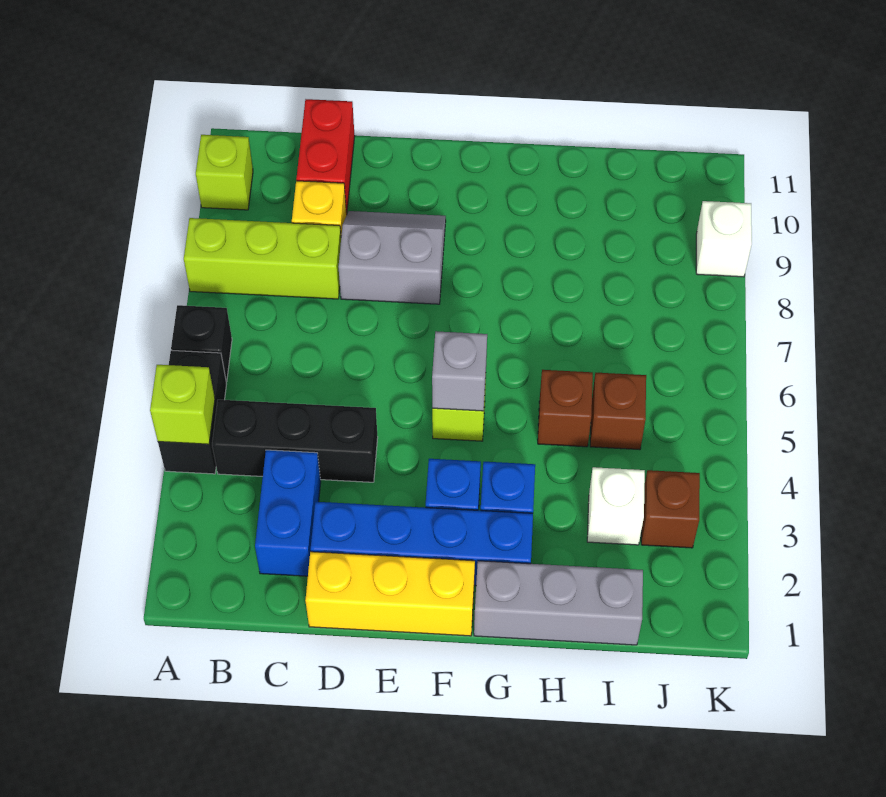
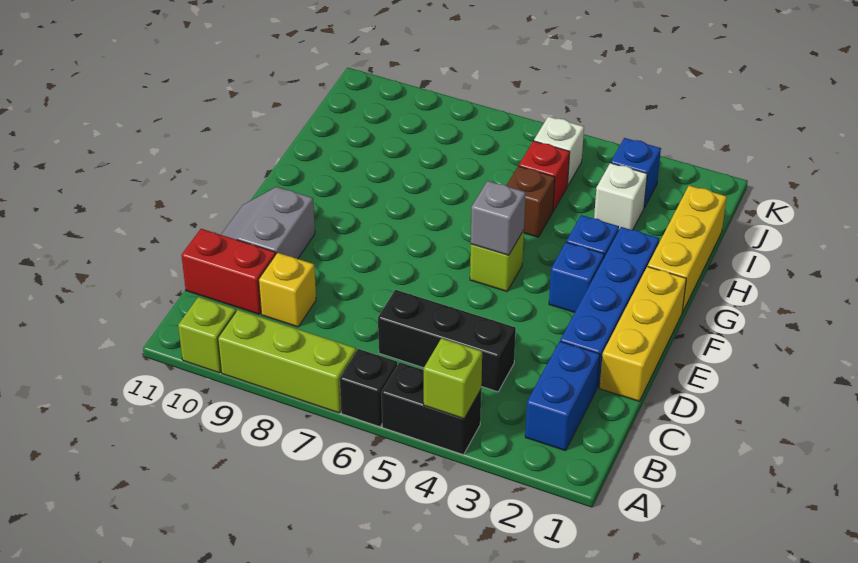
lime brick A8:C8 level 1 -> lime brick A7:A9 level 1
black brick B4:D4 level 1 -> black brick C4:C6 level 1
blue brick C2:C3 level 1 -> blue brick B2:C2 level 1
grey slope D8:E9 level 1 top 8 -> grey slope D10:E11 level 1 top 10
grey brick G1:I1 level 1 -> yellow brick G1:I1 level 1
brown brick I5 level 1 -> red brick I5 level 1
brown brick J3 level 1 -> blue brick J3 level 1
white brick K9 level 1 -> white brick J5 level 1

